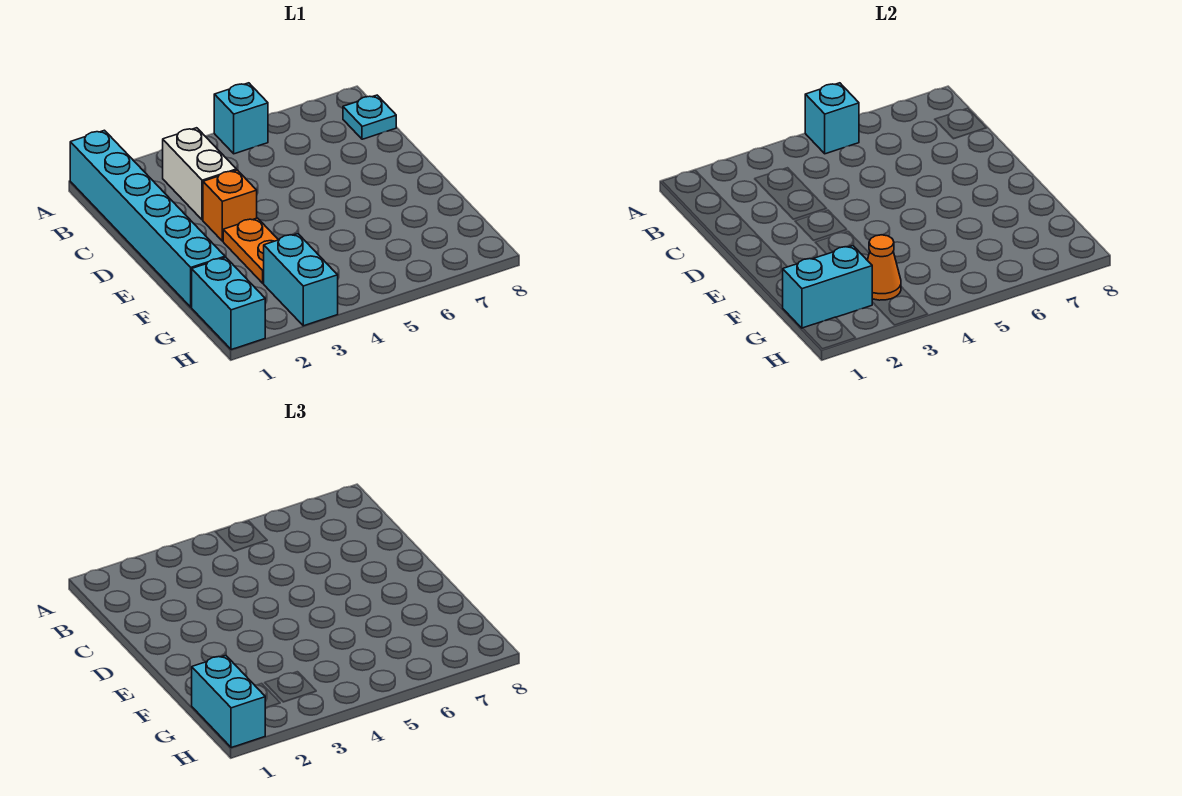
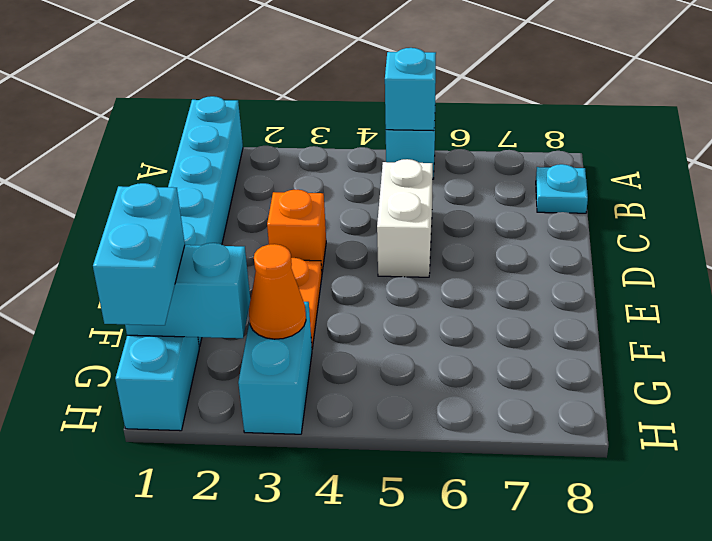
white brick B3:C3 level 1 -> white brick C5:D5 level 1

